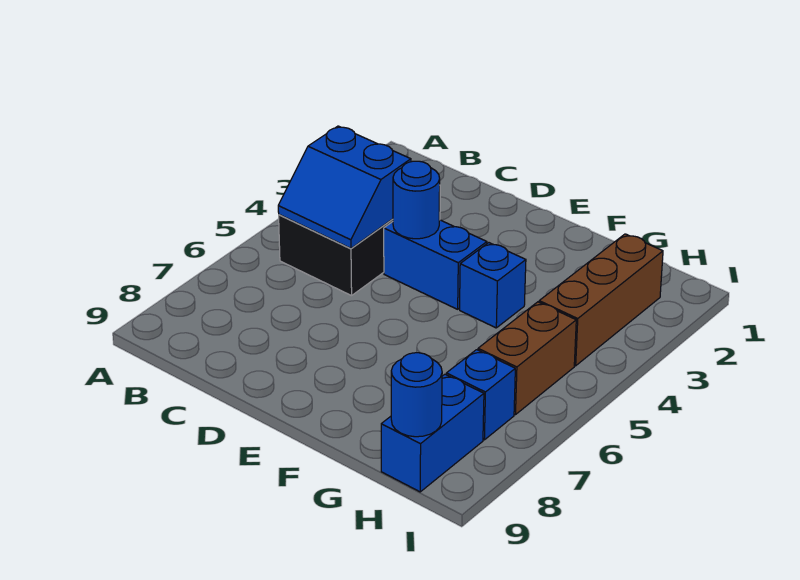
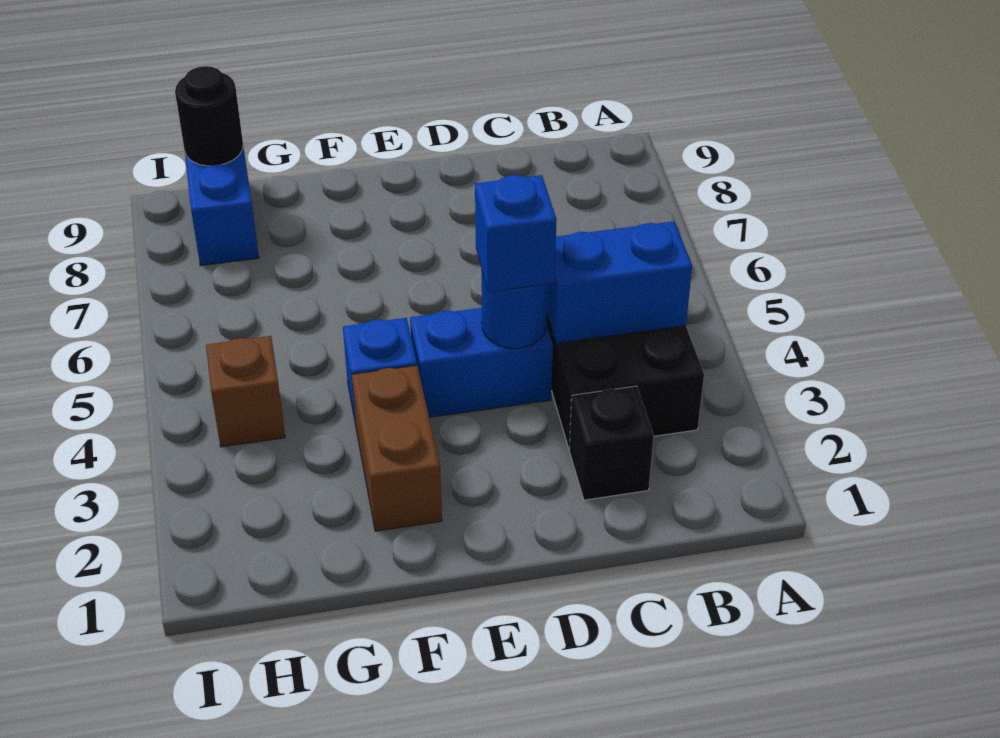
none -> black brick C2 level 1
brown brick H2:H4 level 1 -> brown brick H4 level 1
brown brick H5:H6 level 1 -> brown brick F2:F3 level 1
blue brick H7 level 1 -> blue brick D4 level 3
blue round brick H9 level 2 -> black round brick H9 level 2

